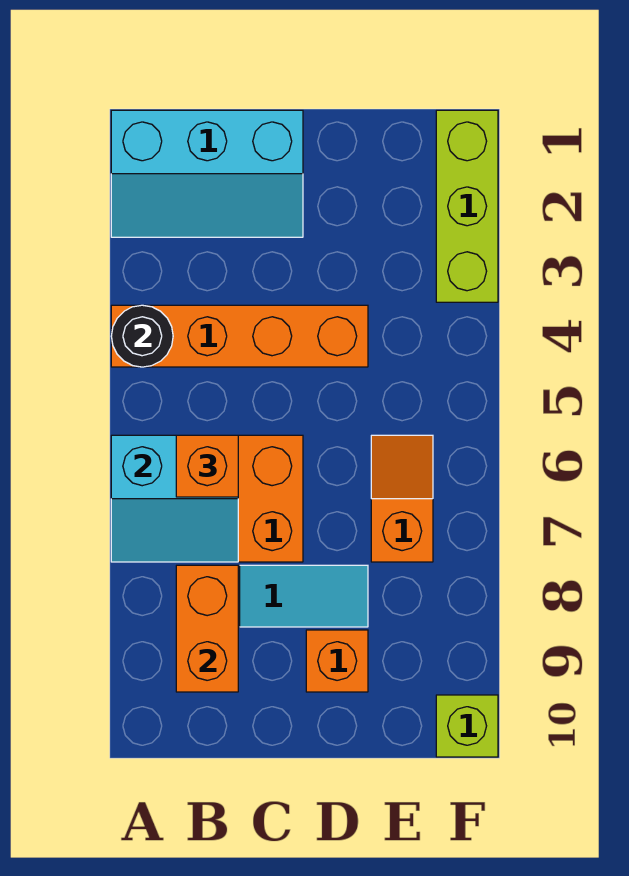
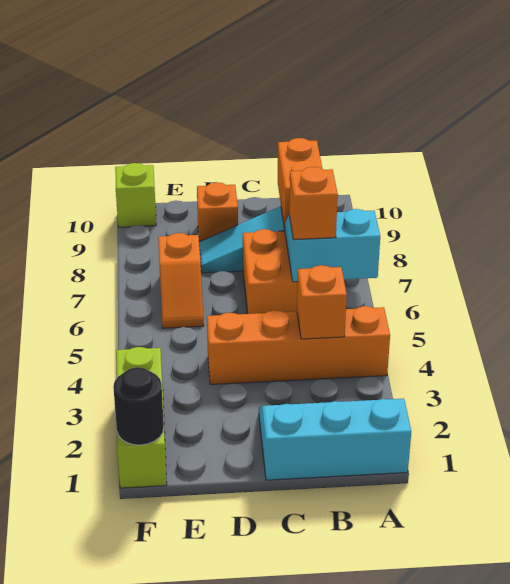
black round brick A4 level 2 -> black round brick F1 level 2
none -> orange brick B4 level 2

